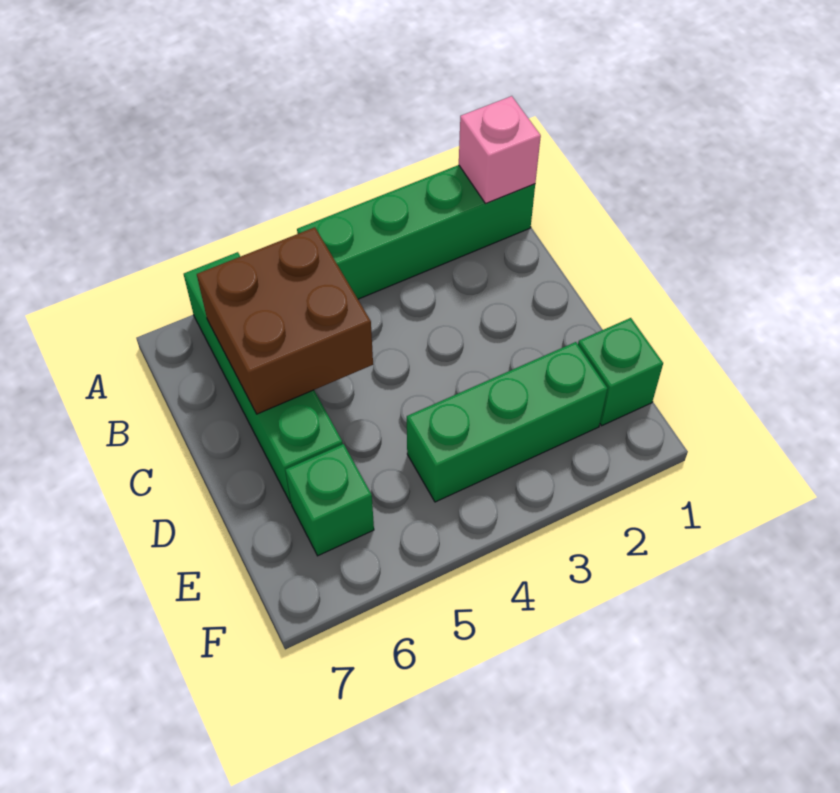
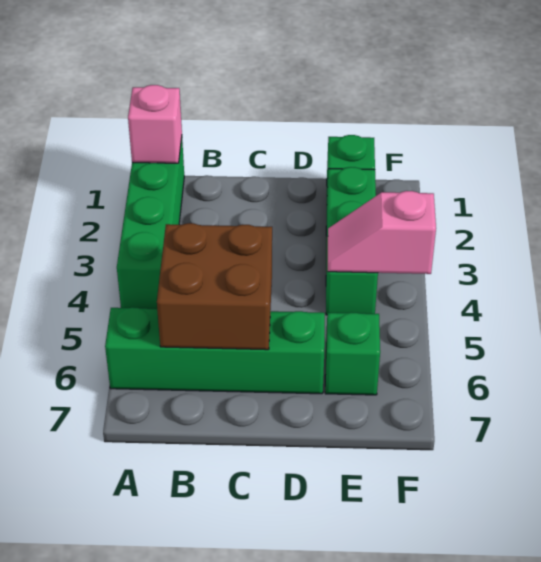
none -> pink slope E4:F4 level 2 top F

